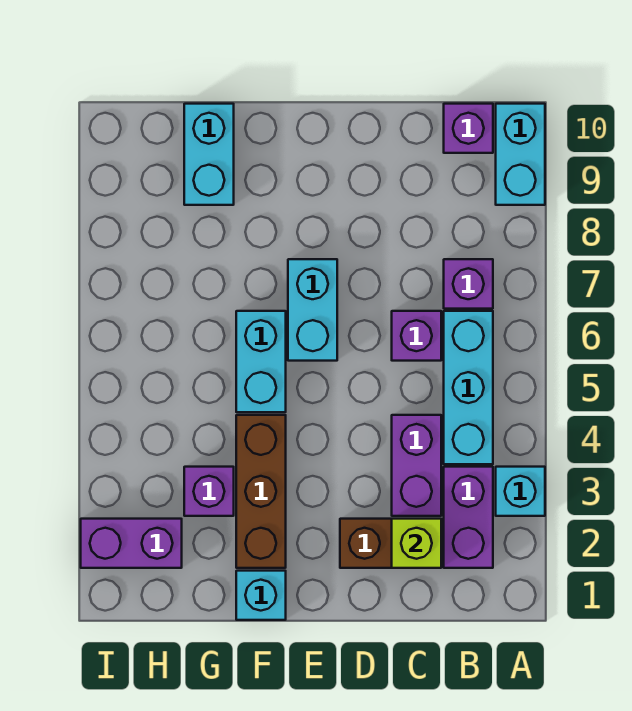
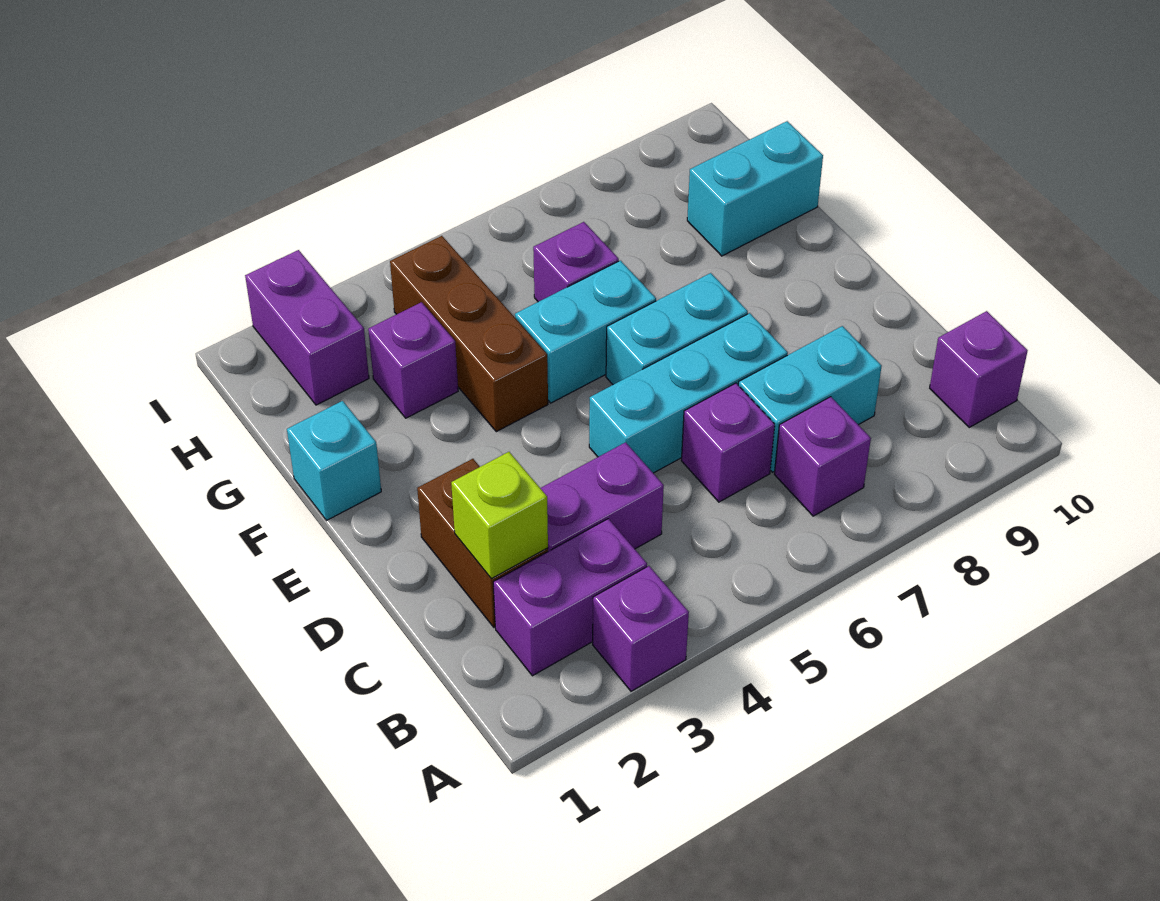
cyan brick A3 level 1 -> purple brick A3 level 1
cyan brick A9:A10 level 1 -> cyan brick C7:C8 level 1
cyan brick B4:B6 level 1 -> cyan brick D5:D7 level 1
brown brick F2:F4 level 1 -> brown brick F4:H4 level 1
none -> purple brick G6 level 1

